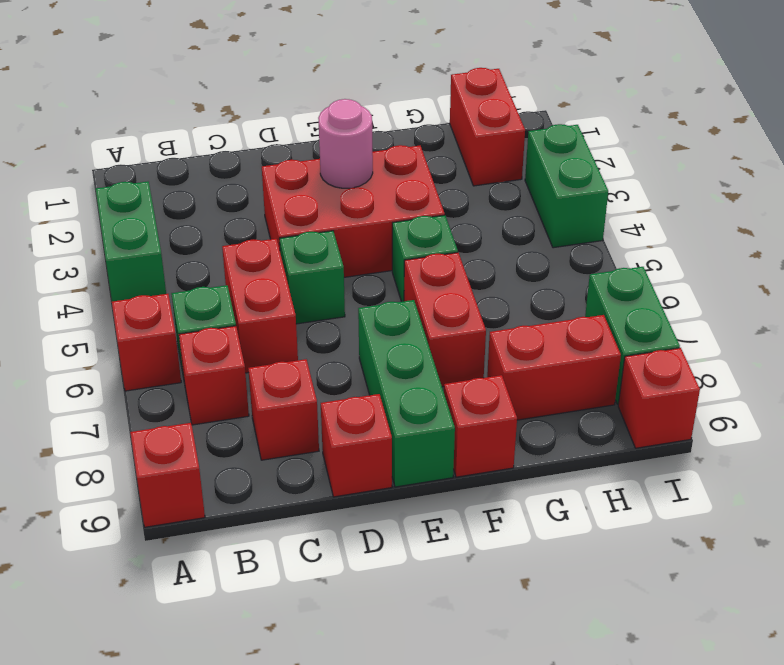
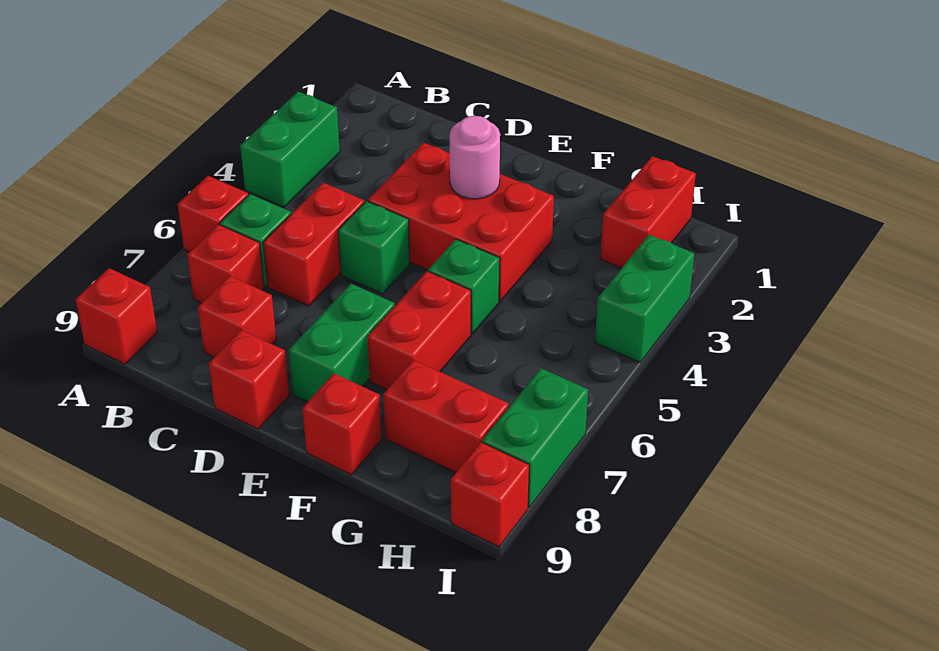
green brick E7:E9 level 1 -> green brick E7:E8 level 1

